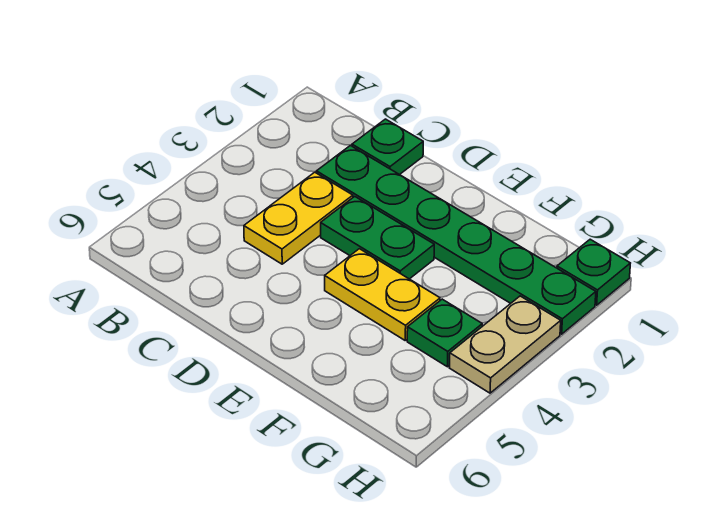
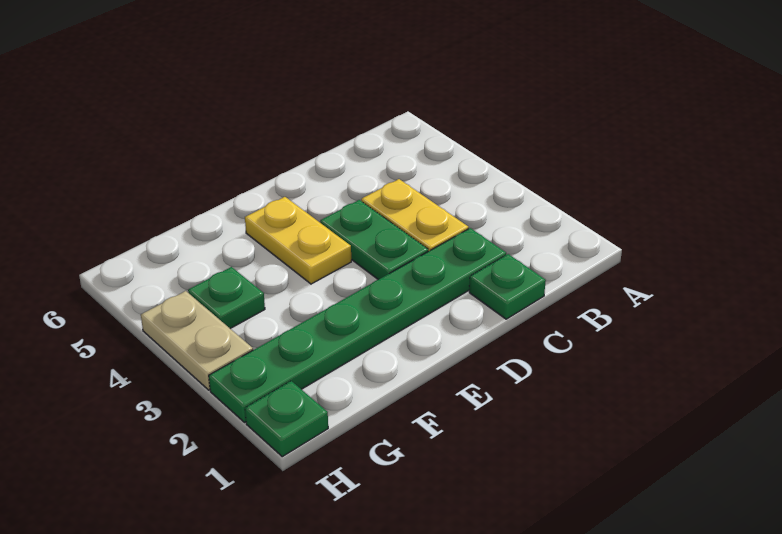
green plate D3:E3 level 1 -> green plate D3:D4 level 1
yellow plate E4:F4 level 1 -> yellow plate E4:E5 level 1

